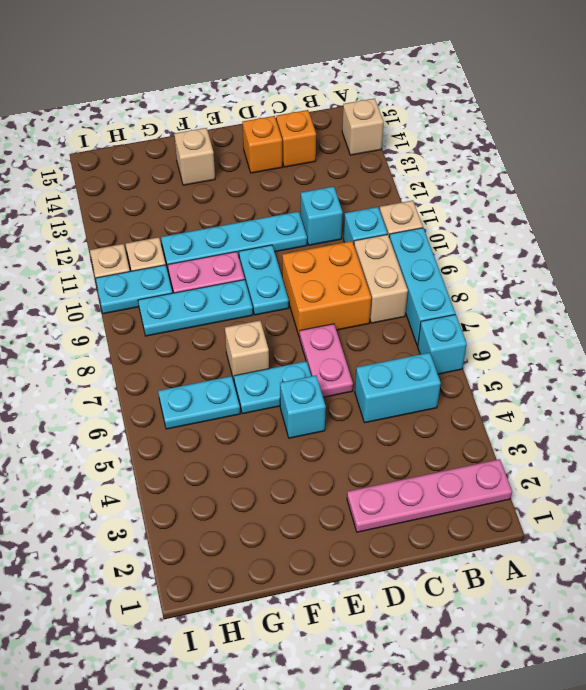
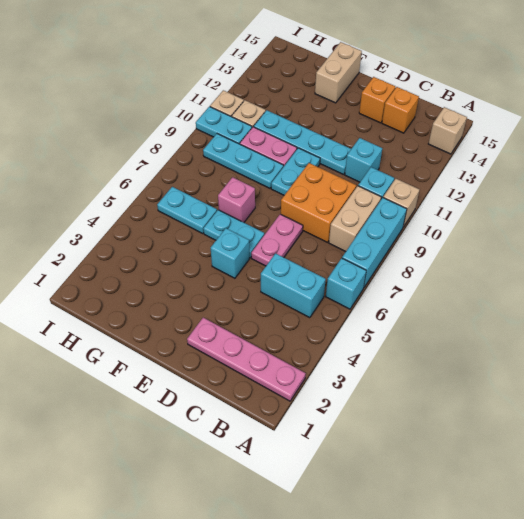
tan brick F7 level 1 -> pink brick F7 level 1
tan brick F14 level 1 -> tan brick F14:F15 level 1

